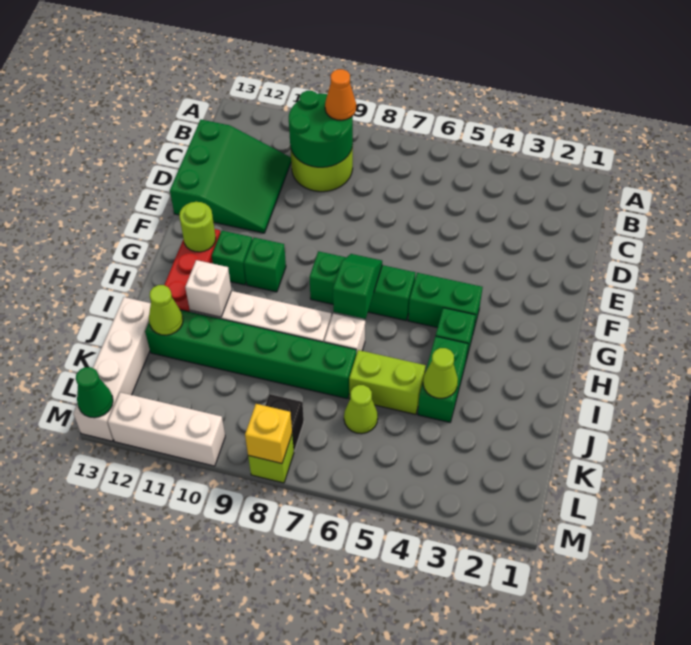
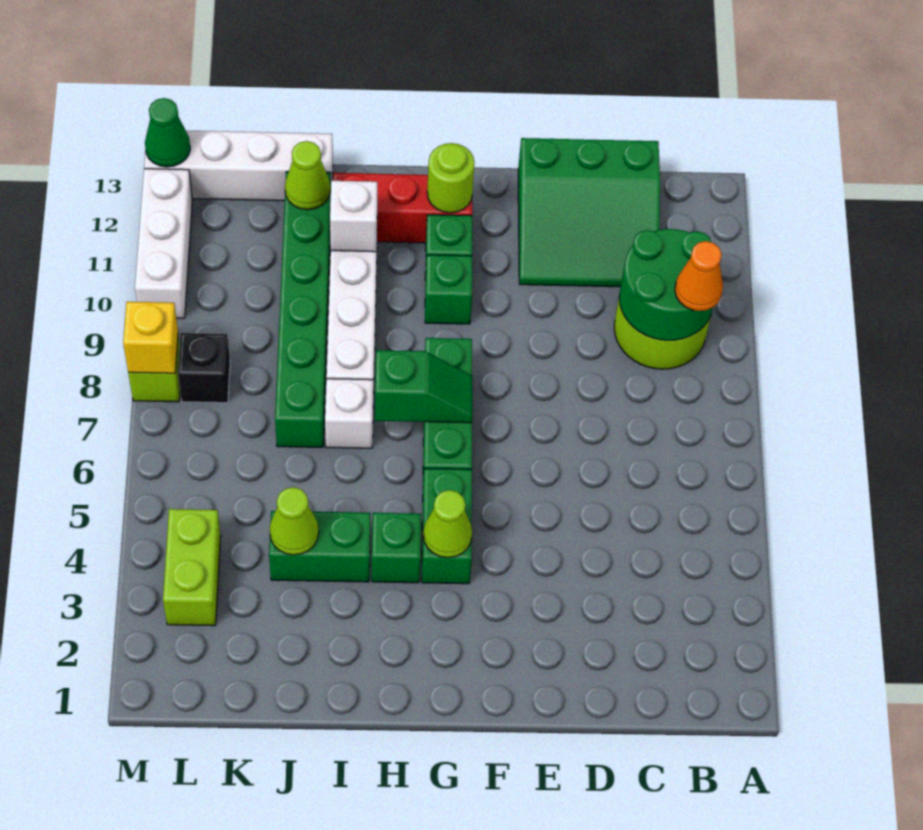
lime brick J5:J6 level 1 -> lime brick L3:L4 level 1
lime cone K6 level 1 -> lime cone G4 level 2

